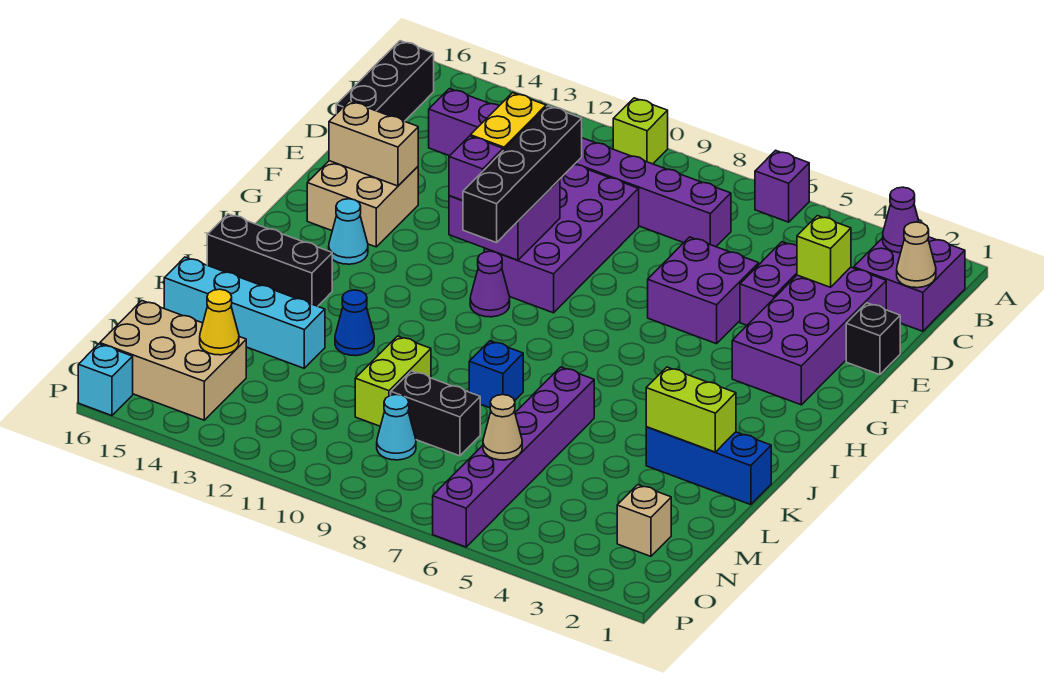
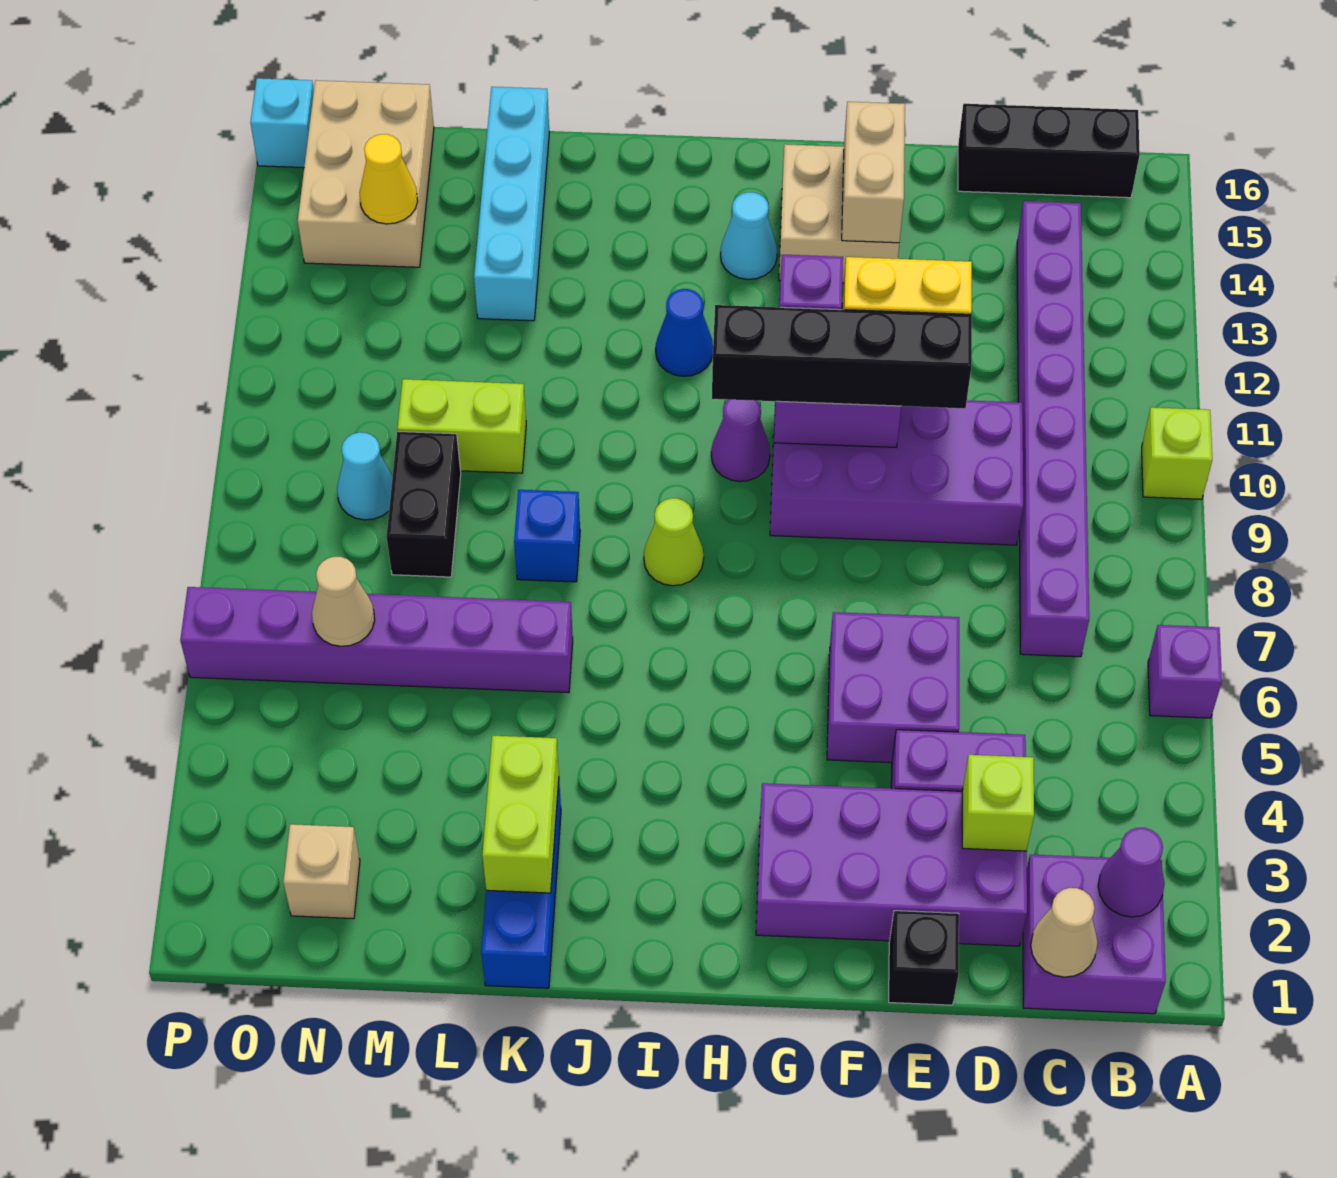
none -> lime cone I8 level 1
black brick J14:J16 level 1 -> none
blue cone K12 level 1 -> blue cone I12 level 1

